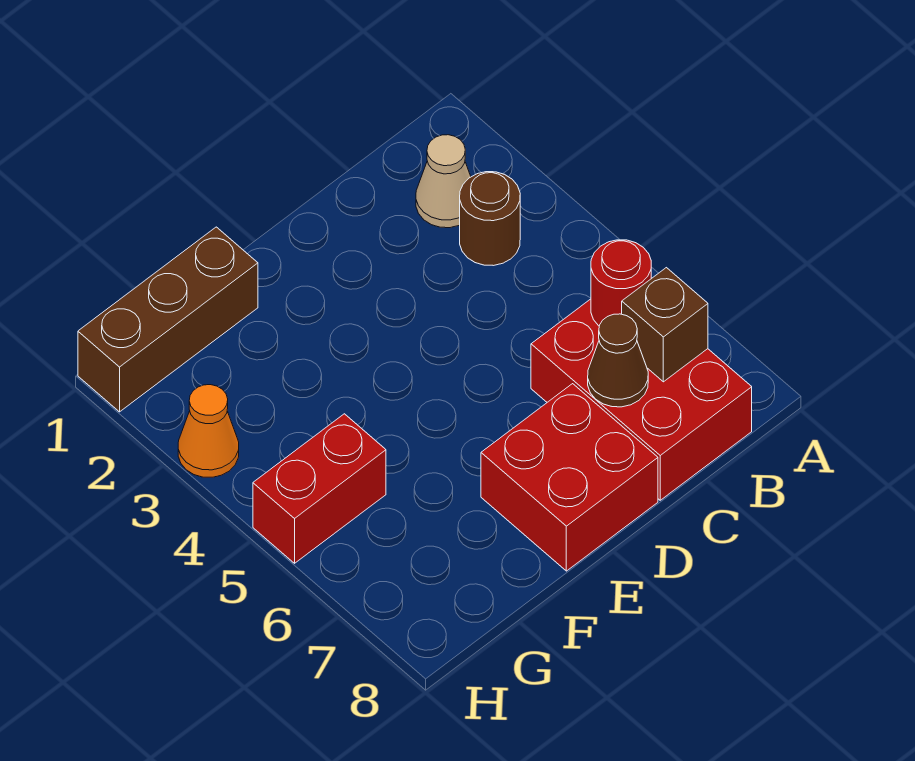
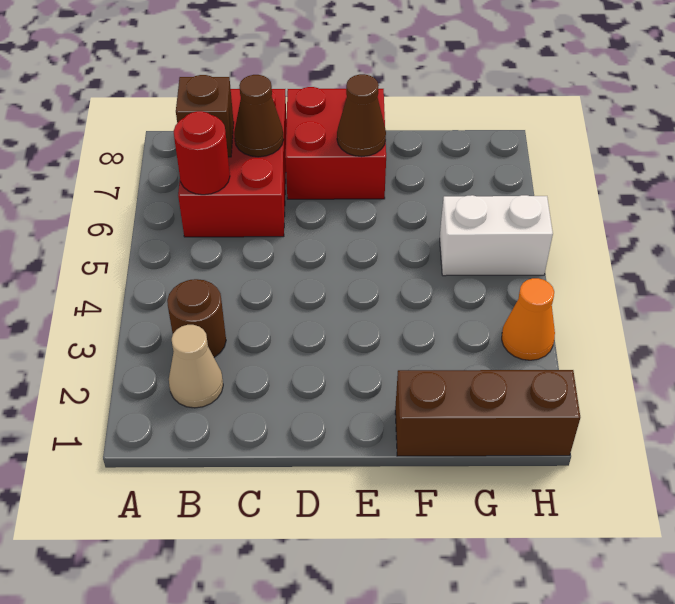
none -> brown cone E7 level 2
red brick G5:H5 level 1 -> white brick G5:H5 level 1

